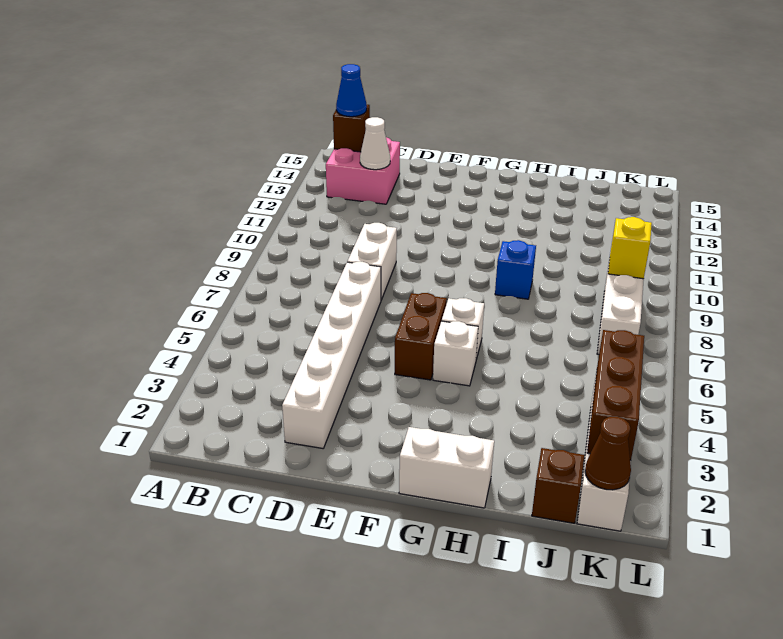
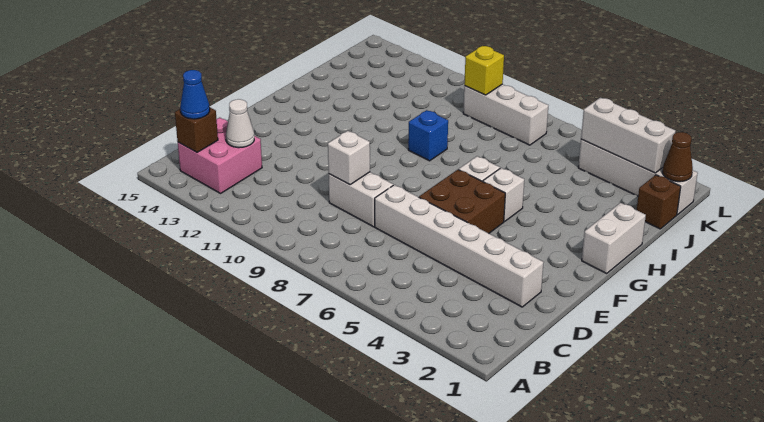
none -> white brick D9 level 2
brown brick F5:F6 level 1 -> brown brick E5:F6 level 1
brown brick K2:K4 level 2 -> white brick K2:K4 level 2

